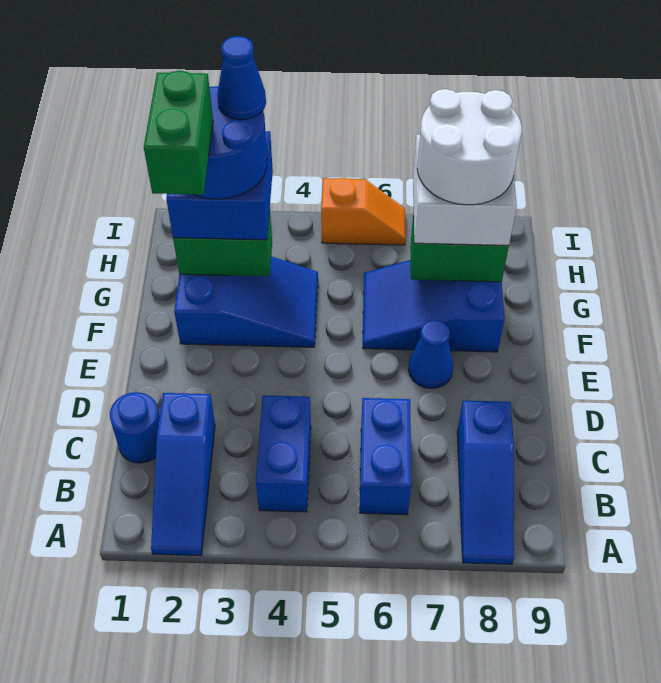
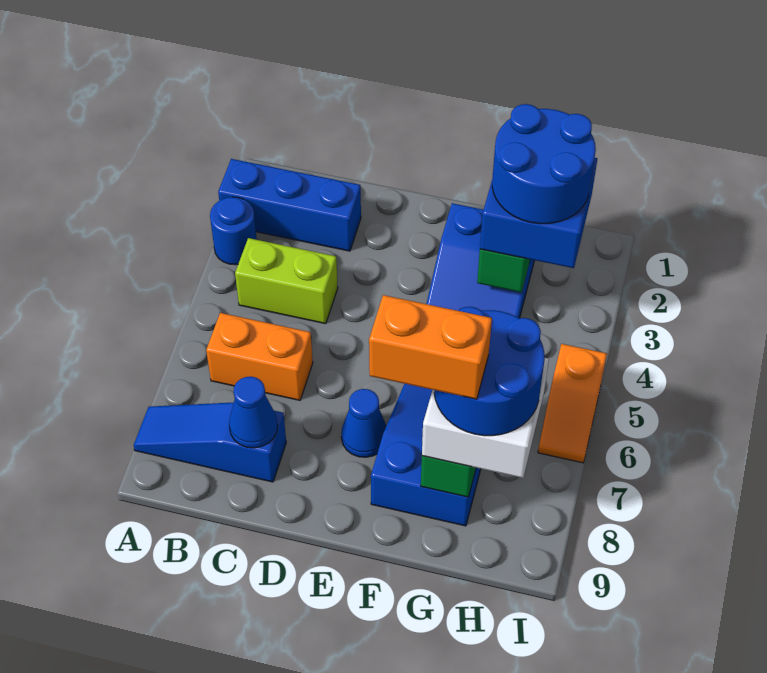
blue slope A2:C2 level 1 top C -> blue brick A2:C2 level 1
blue brick B4:C4 level 1 -> lime brick B4:C4 level 1
blue brick B6:C6 level 1 -> orange brick B6:C6 level 1
blue round brick C1 level 1 -> blue round brick A3 level 1
green brick F2:G2 level 5 -> none
none -> orange brick F8:G8 level 5
white round brick G7:H8 level 4 -> blue round brick G7:H8 level 4
blue cone H3 level 5 -> blue cone C8 level 2

